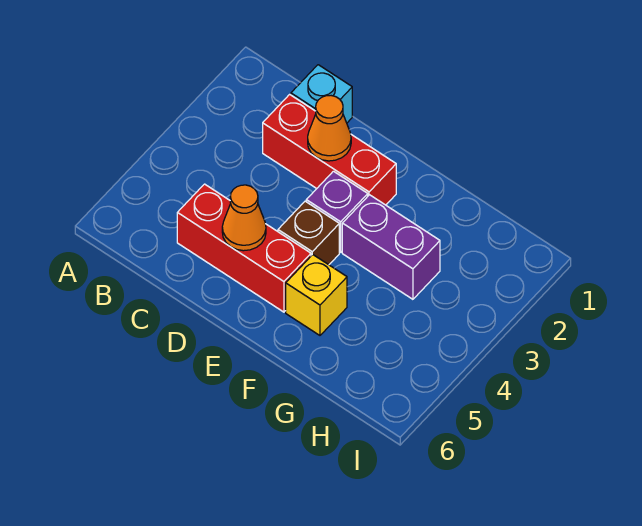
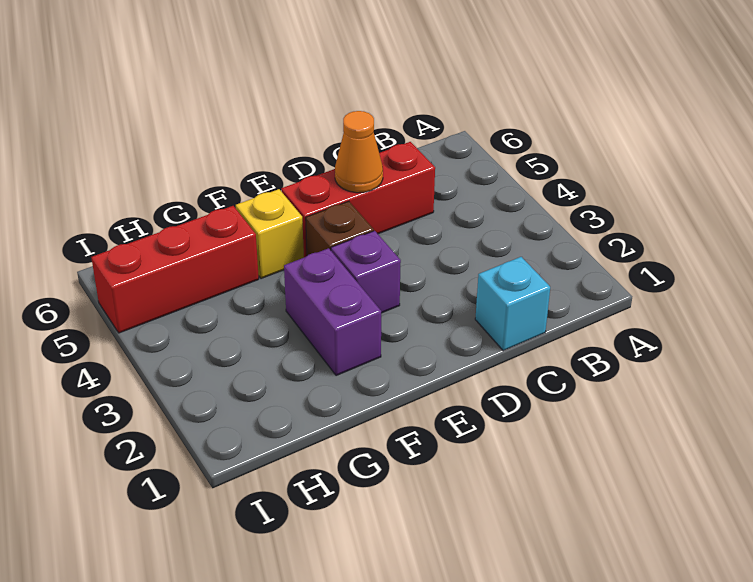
red brick C2:E2 level 1 -> red brick G5:I5 level 1
orange cone D2 level 2 -> none
purple brick F3:G3 level 1 -> purple brick F2:F3 level 1

